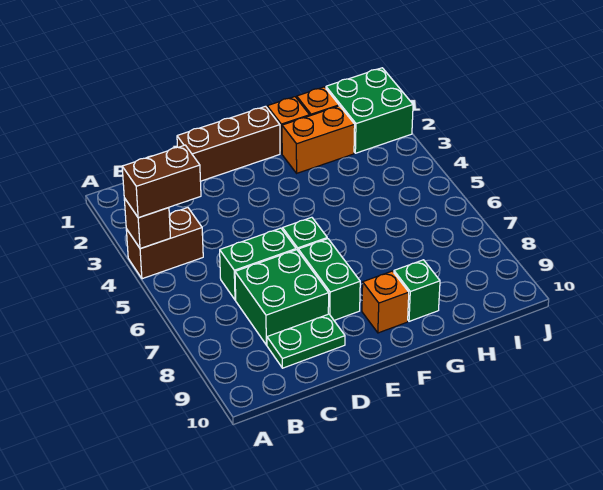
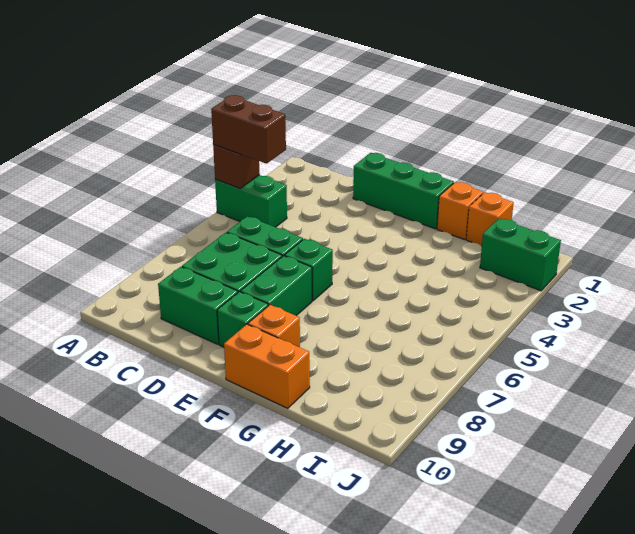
brown brick A4:B4 level 1 -> green brick A4:B4 level 1
green plate C9:D9 level 1 -> green brick C9:D9 level 1
brown brick D1:F1 level 1 -> green brick D1:F1 level 1
orange brick G2:H2 level 1 -> orange brick F10:G10 level 1
green brick G9 level 1 -> green brick E9 level 1
green brick I1:J2 level 1 -> green brick I2:J2 level 1

